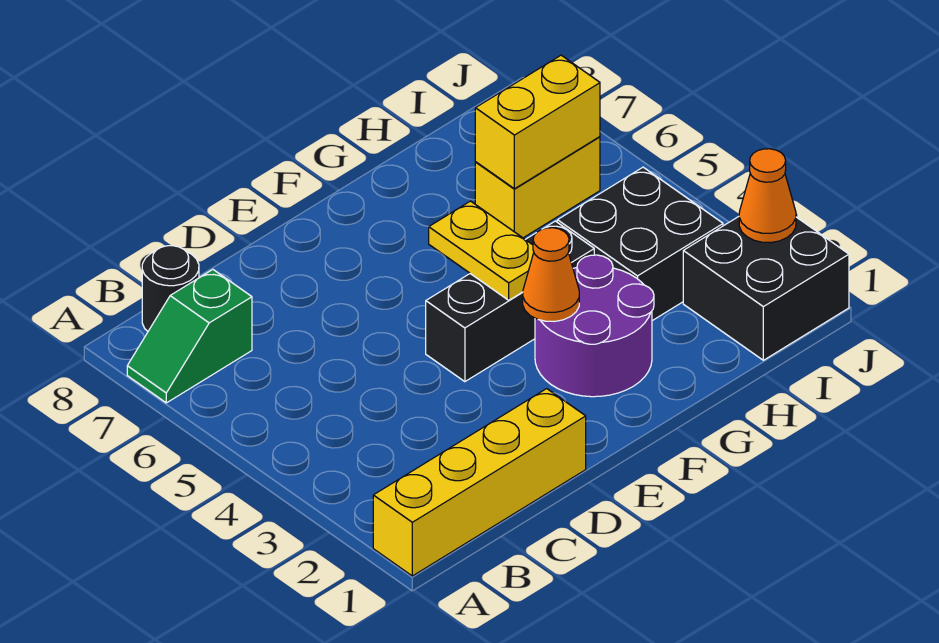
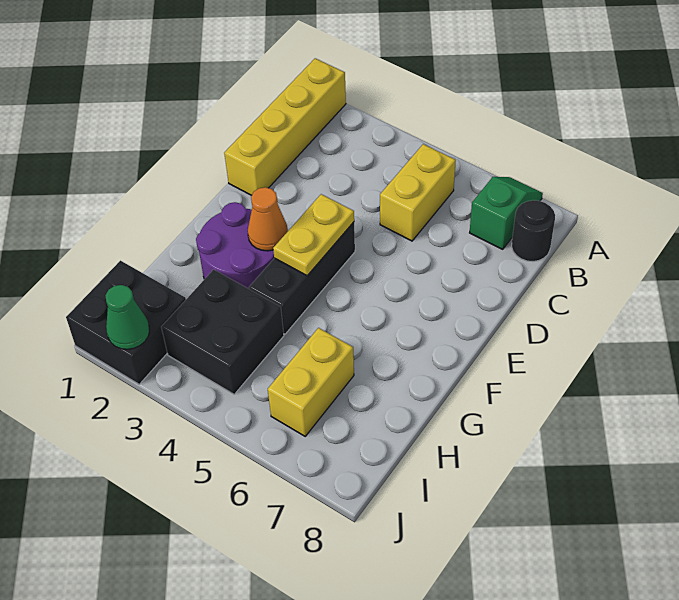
yellow plate F4:F5 level 2 -> yellow plate E4:F4 level 2
yellow brick H6:I6 level 2 -> yellow brick B5:C5 level 1
orange cone J2 level 2 -> green cone J2 level 2

